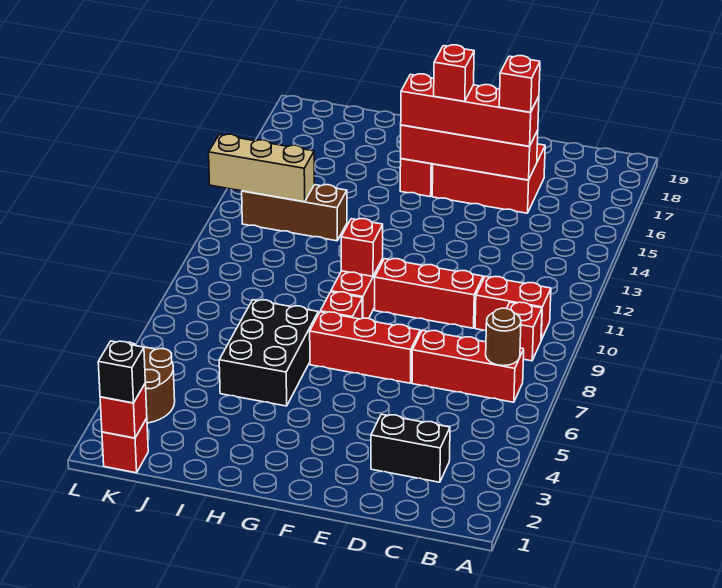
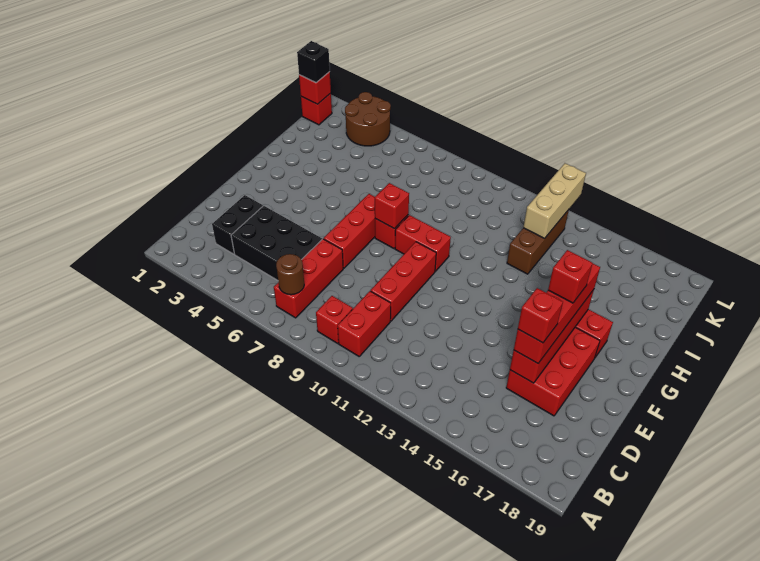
red brick G10 level 2 -> red brick G8 level 2
black brick H5:I7 level 1 -> black brick C4:D6 level 1

